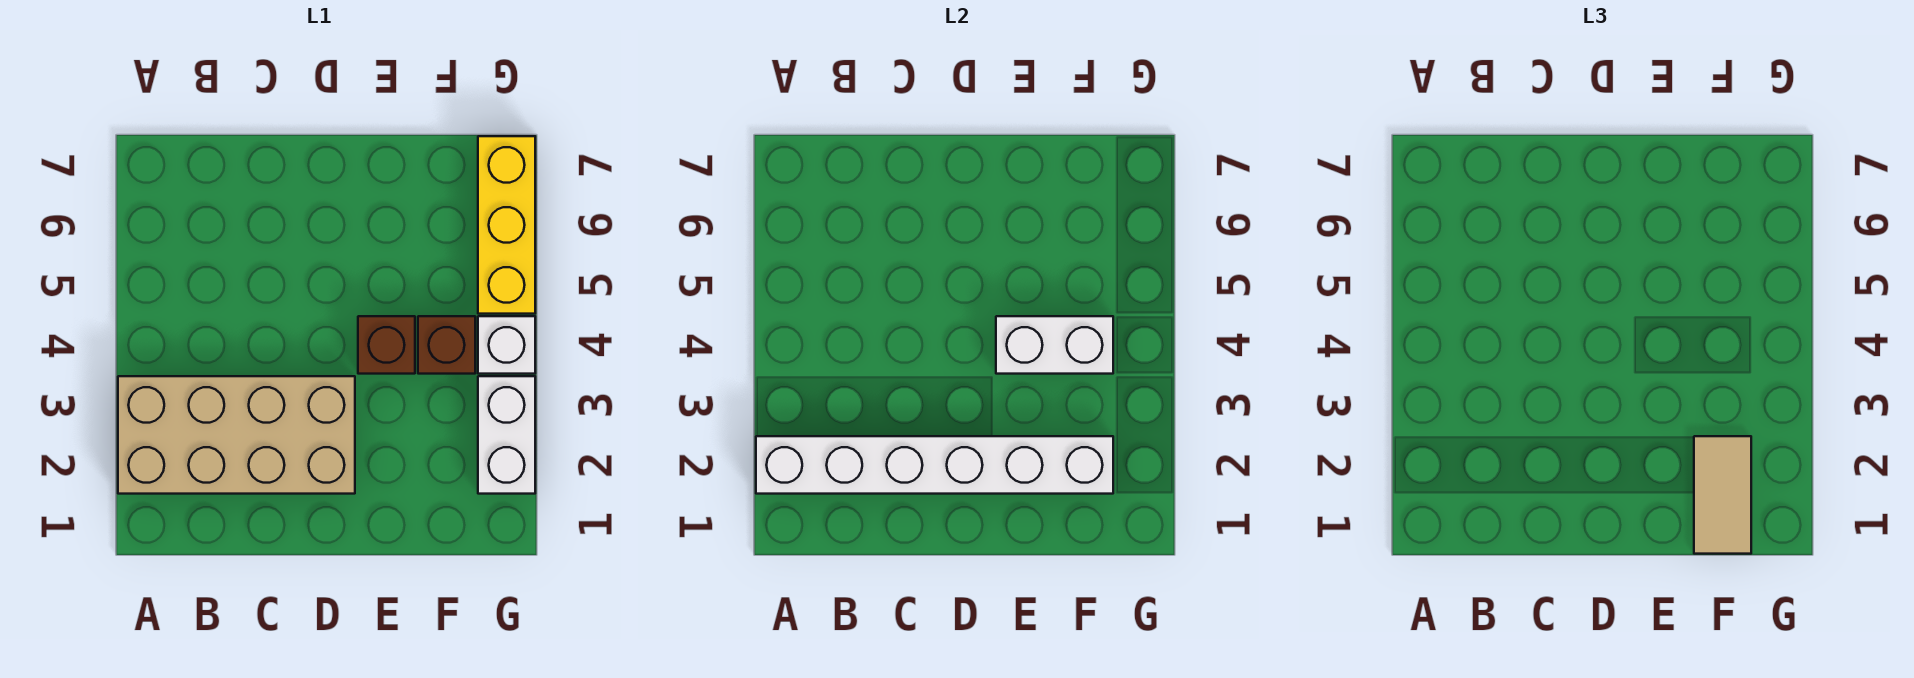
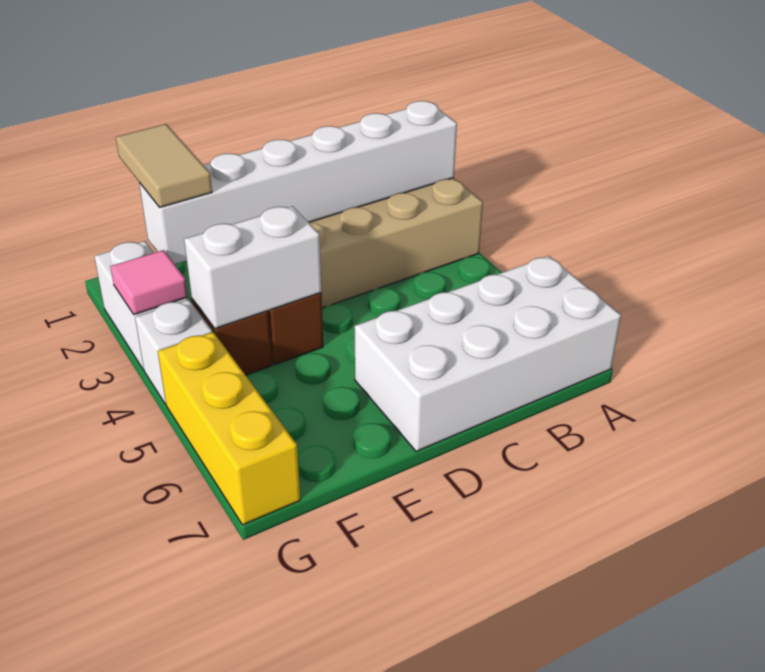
none -> white brick A6:D7 level 1
none -> pink tile G3 level 2

